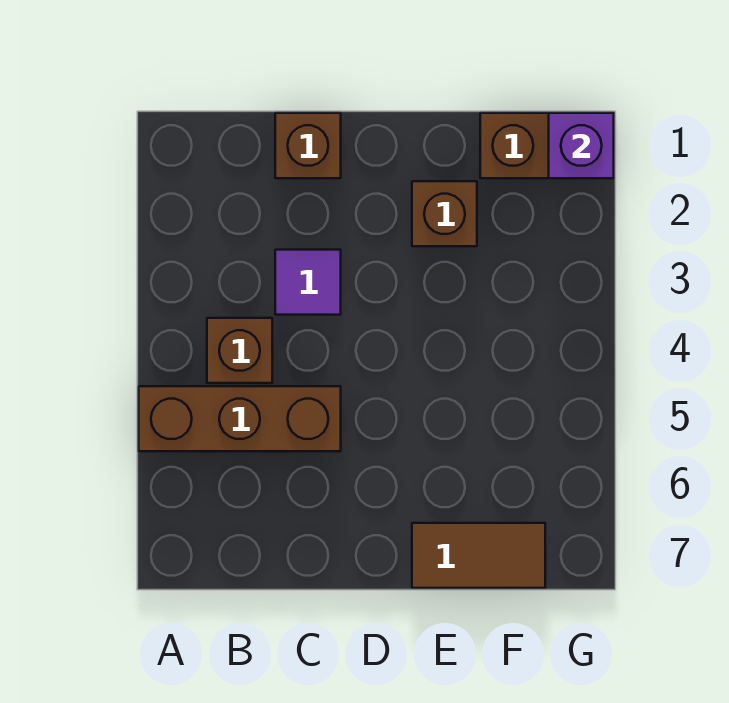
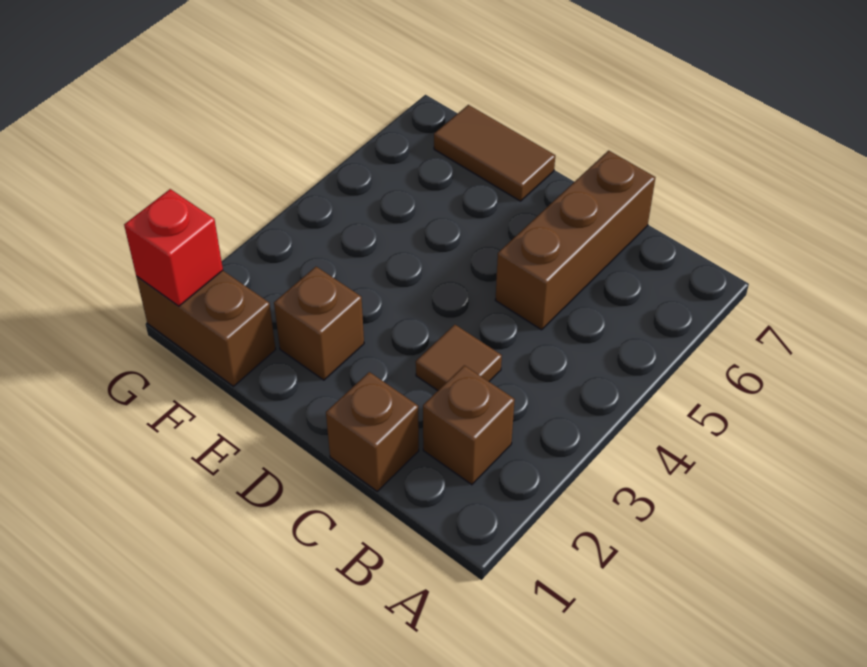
brown brick A5:C5 level 1 -> brown brick C5:C7 level 1
brown brick B4 level 1 -> brown brick B2 level 1
purple tile C3 level 1 -> brown tile C3 level 1
purple brick G1 level 2 -> red brick G1 level 2

